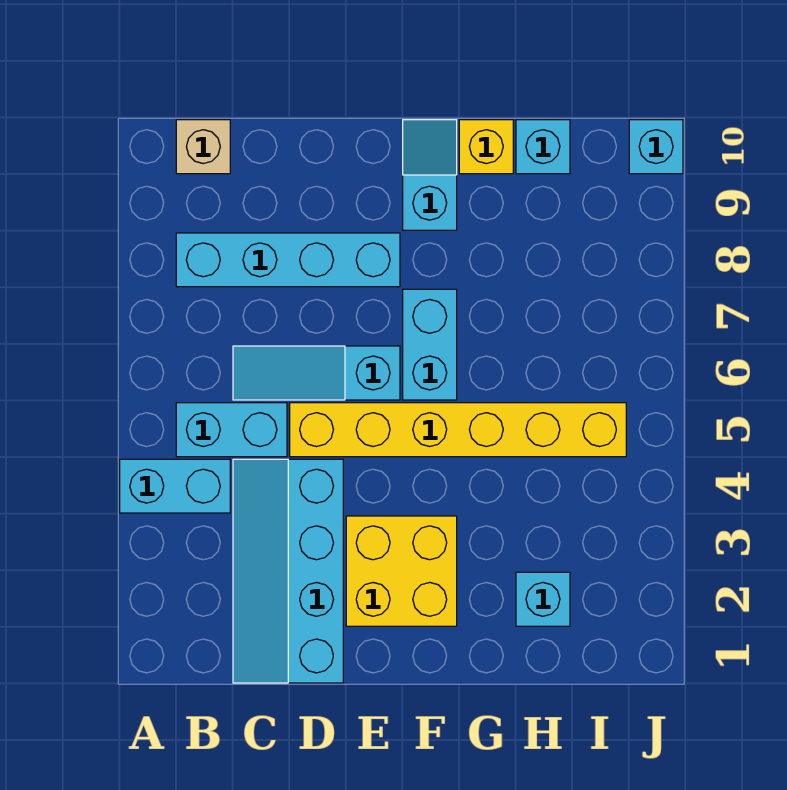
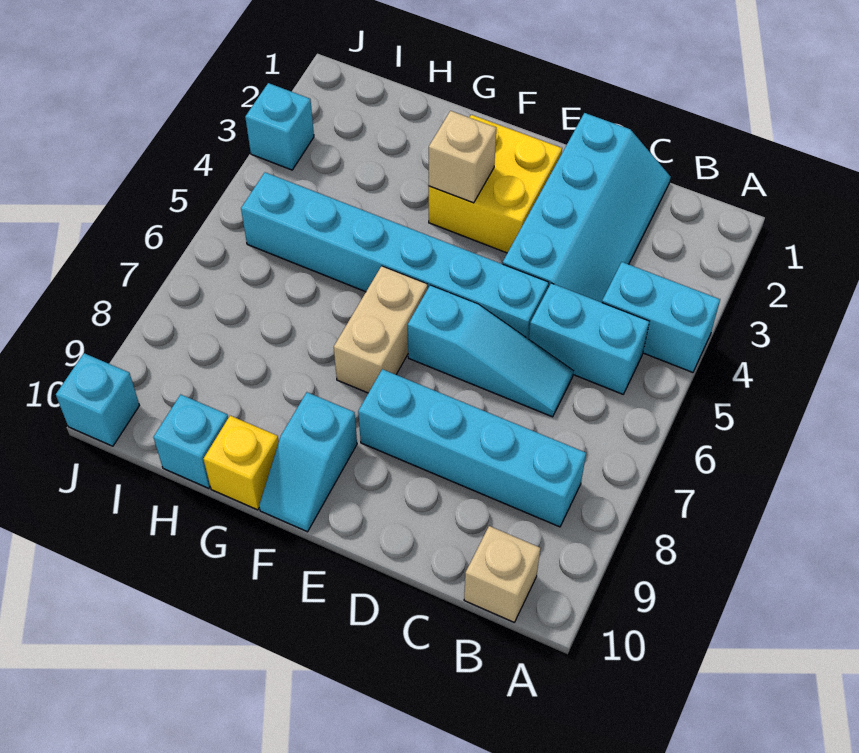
yellow brick D5:I5 level 1 -> cyan brick D5:I5 level 1
none -> tan brick F3 level 2
cyan brick F6:F7 level 1 -> tan brick F6:F7 level 1
cyan brick H2 level 1 -> cyan brick J3 level 1

